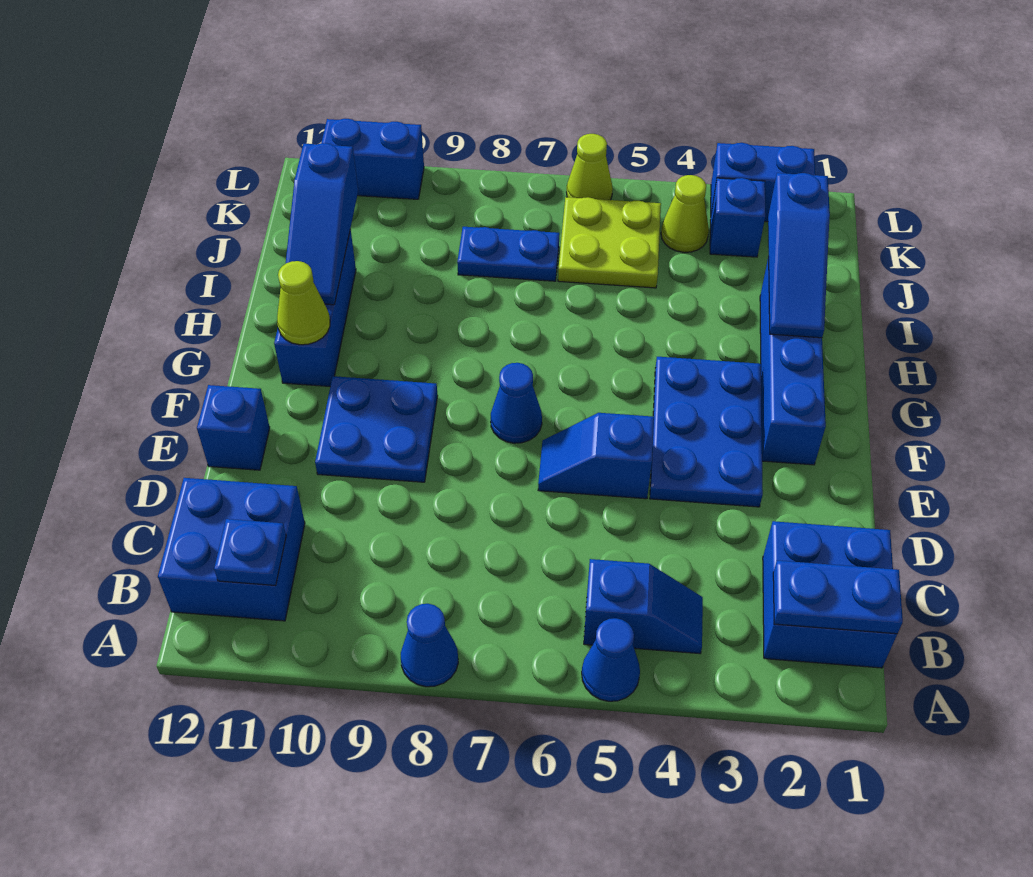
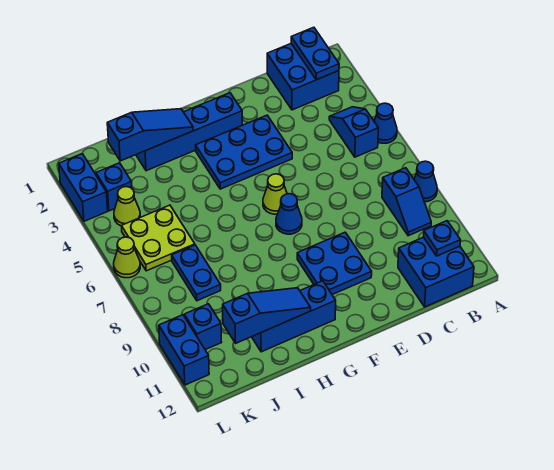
blue slope E5:E6 level 1 top 5 -> blue slope B8:B9 level 1 top 8
blue brick E12 level 1 -> blue brick K10 level 1
lime cone G11 level 2 -> lime cone F6 level 1

